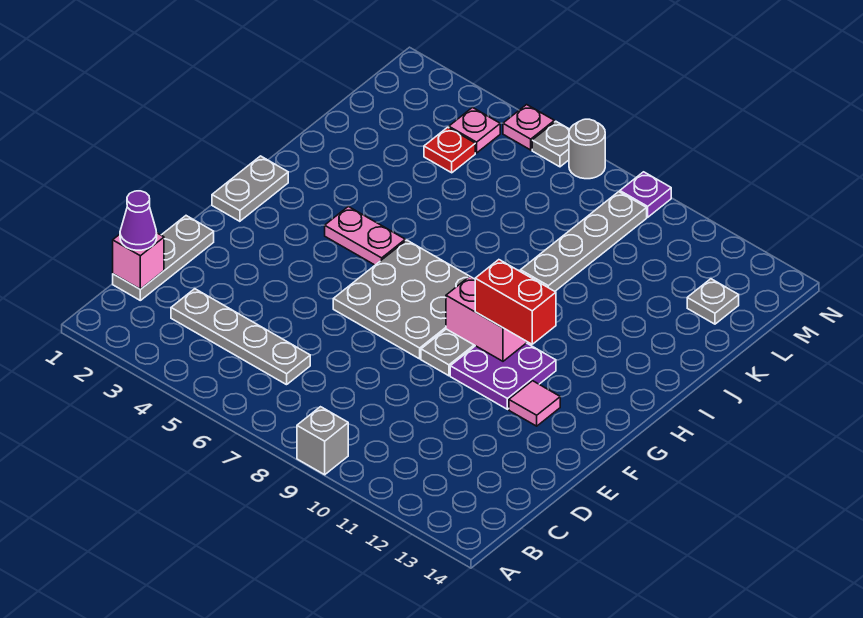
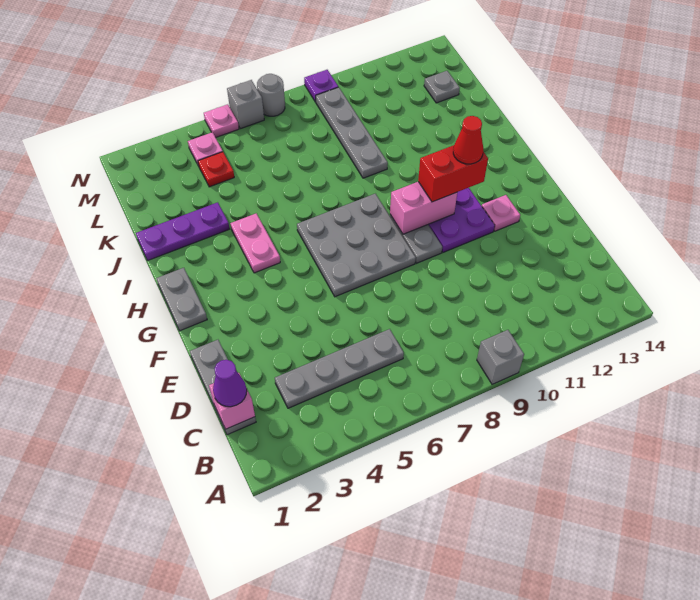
pink tile F12 level 1 -> pink plate F12 level 1
none -> red cone G11 level 4
pink plate H4:H5 level 1 -> pink plate H4:I4 level 1
none -> purple plate J1:J3 level 1
grey plate N6 level 1 -> grey brick N6 level 1

